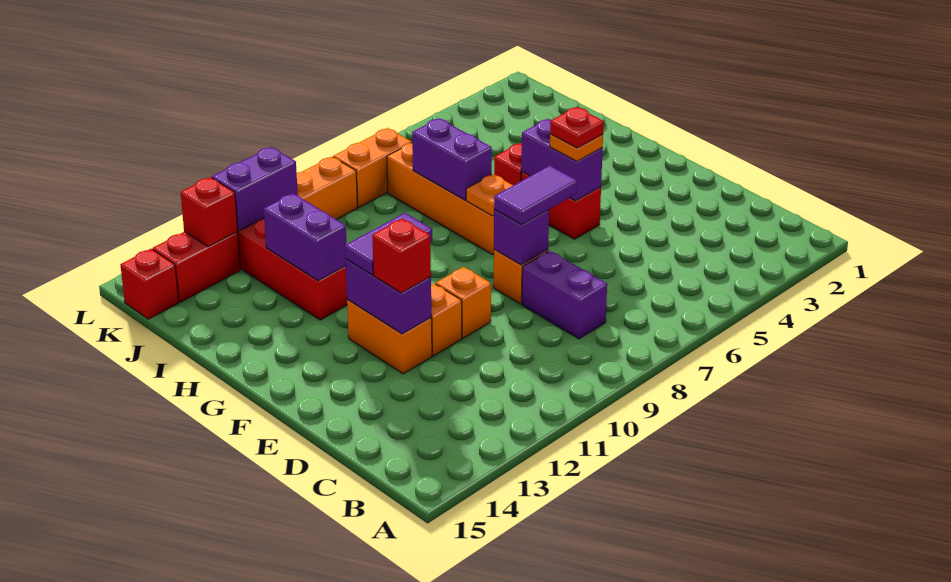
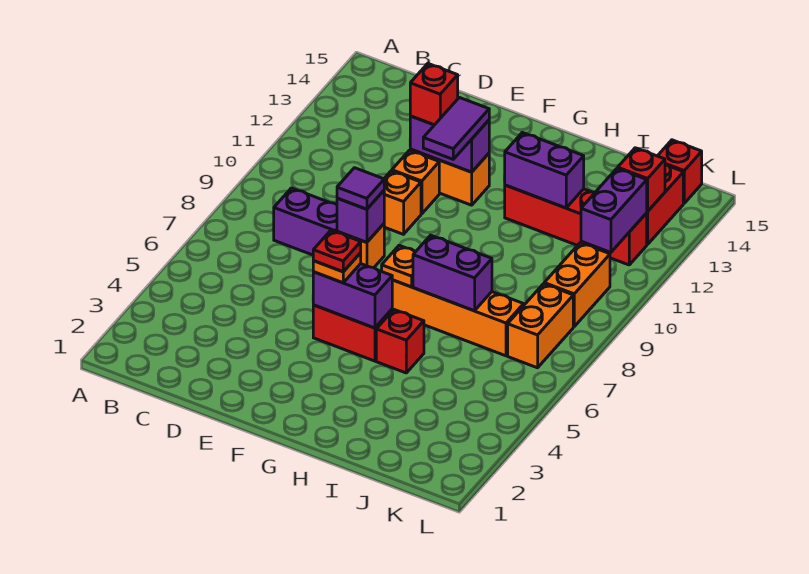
purple tile E7:E8 level 3 -> purple tile E8 level 3

